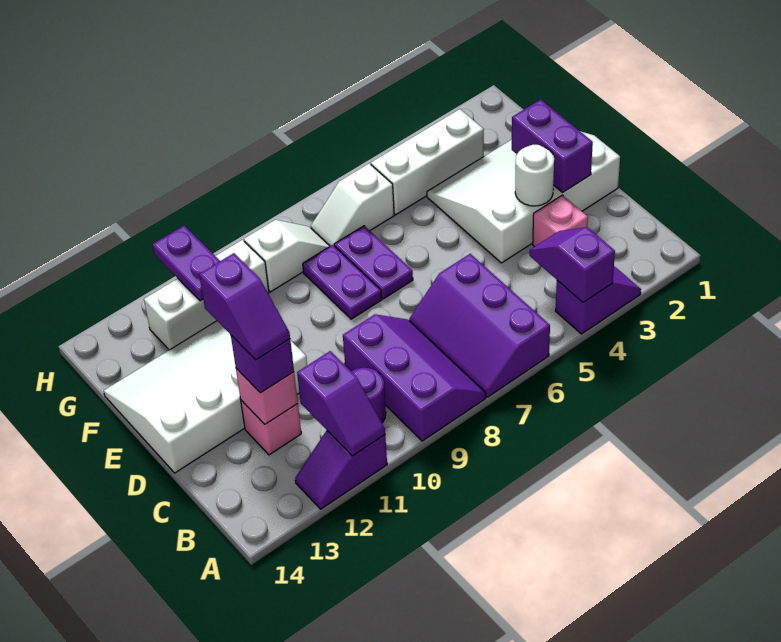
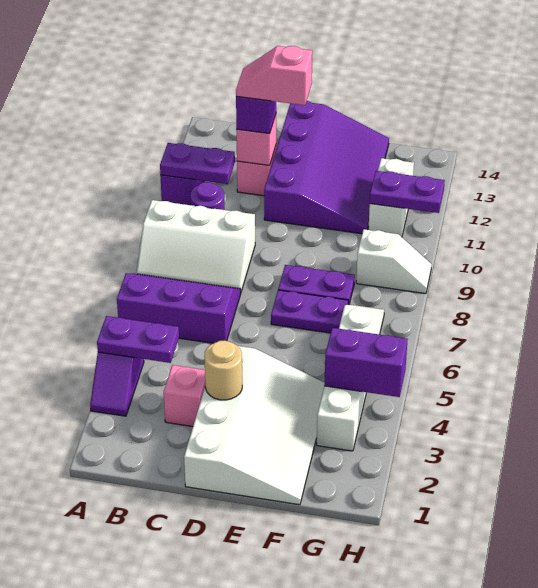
purple slope A4:B4 level 2 top A -> purple plate A4:B4 level 2
purple slope A8:C9 level 1 top 9 -> white slope A8:C9 level 1 top 9
purple slope A11:B11 level 2 top B -> purple plate A11:B11 level 2
purple slope C12:D12 level 4 top D -> pink slope C12:D12 level 4 top D
purple brick D2:E2 level 2 -> purple brick G4:H4 level 2
white round brick D3 level 2 -> tan round brick D3 level 2
white slope D11:F14 level 1 top D -> purple slope D11:F14 level 1 top D
white slope G8:G9 level 1 top 9 -> white slope G9:H9 level 1 top G
white brick G10:G12 level 1 -> white brick G11:G12 level 1

